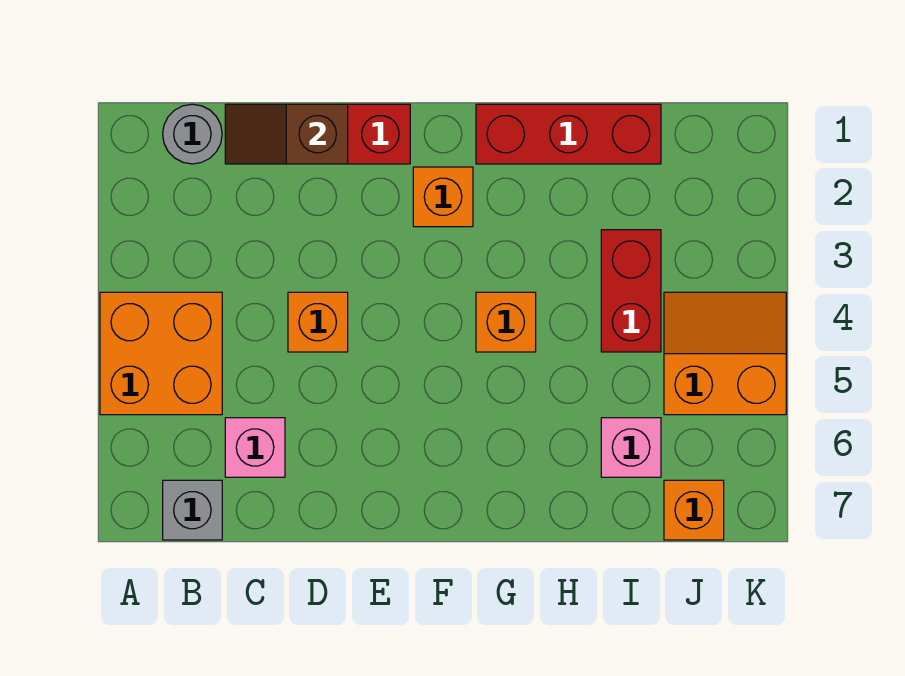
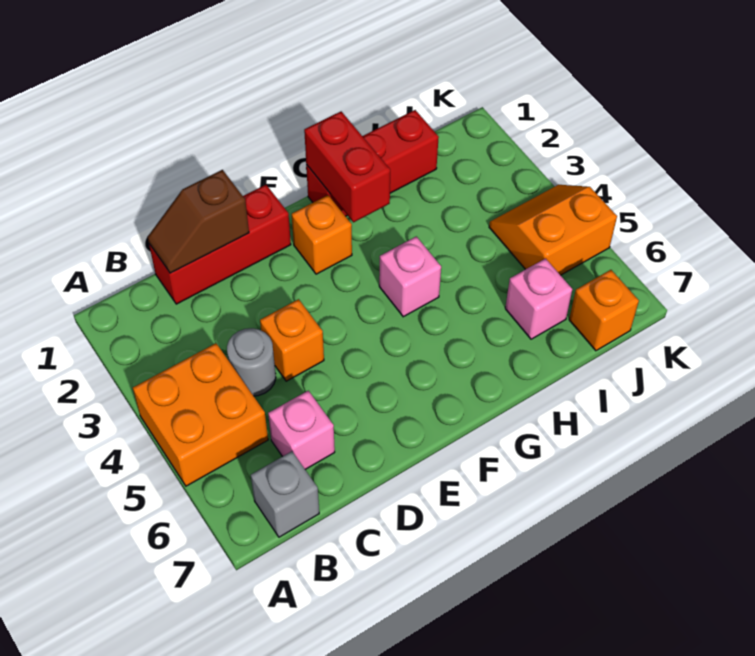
grey round brick B1 level 1 -> grey round brick C4 level 1
orange brick G4 level 1 -> pink brick G4 level 1
red brick I3:I4 level 1 -> red brick G1:G2 level 2

